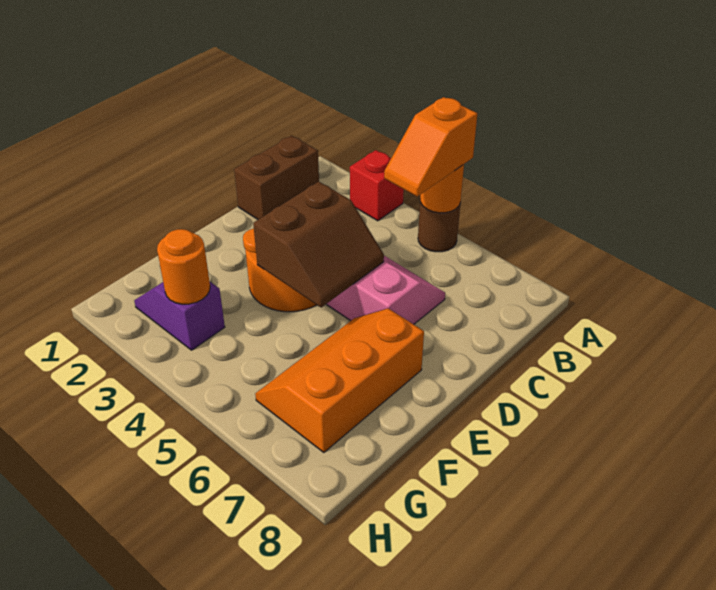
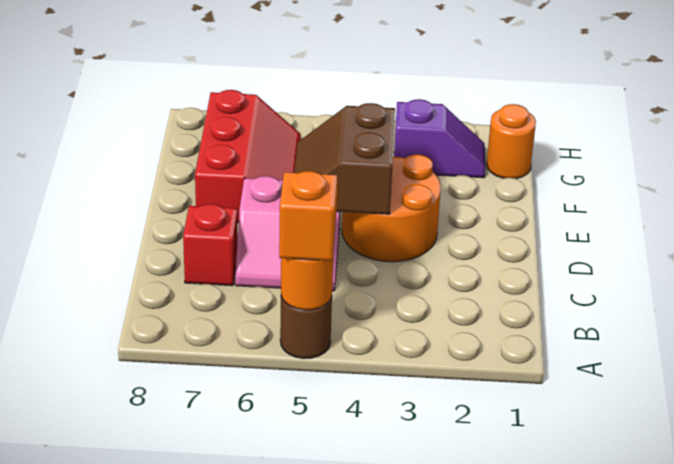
red brick A3 level 1 -> red brick C7 level 1
brown brick B1:C1 level 1 -> none
orange slope E6:G7 level 1 top 7 -> red slope E6:G7 level 1 top 7
orange round brick G3 level 2 -> orange round brick G1 level 1

